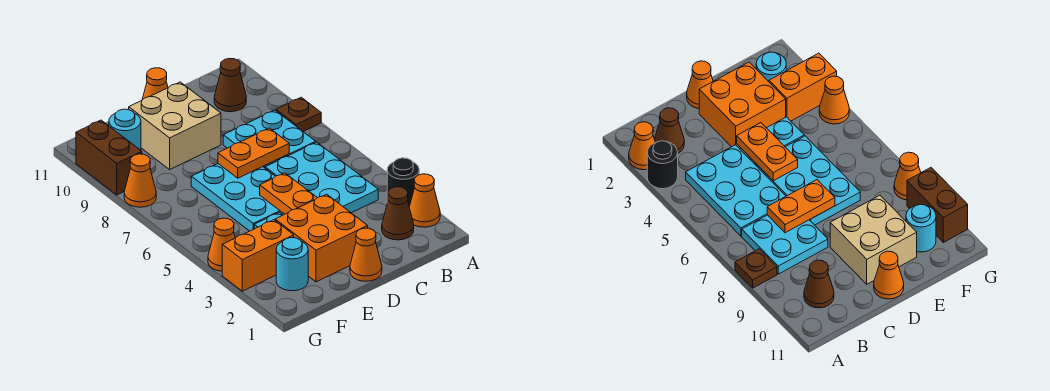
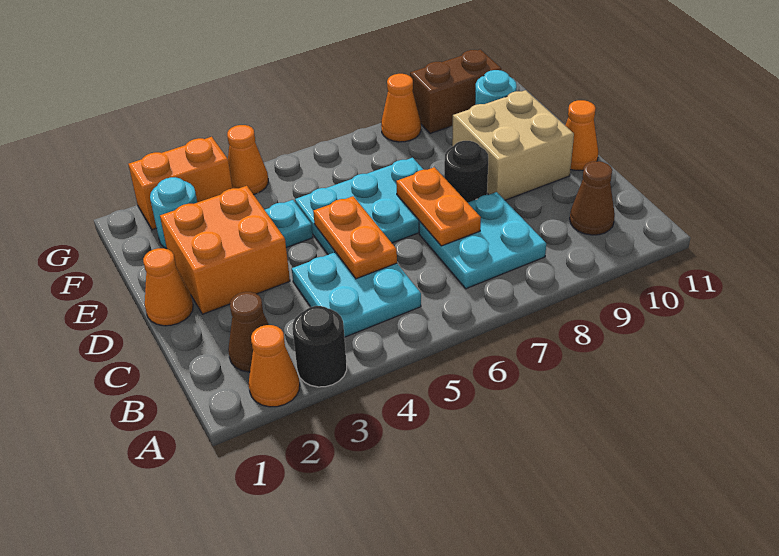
brown plate A8 level 1 -> none
cyan plate B4:C6 level 1 -> cyan plate B4:C5 level 1
orange plate D4:D5 level 2 -> orange plate C5:D5 level 2
none -> black round brick D8 level 1
orange brick F3:G3 level 1 -> orange brick G2:G3 level 1

